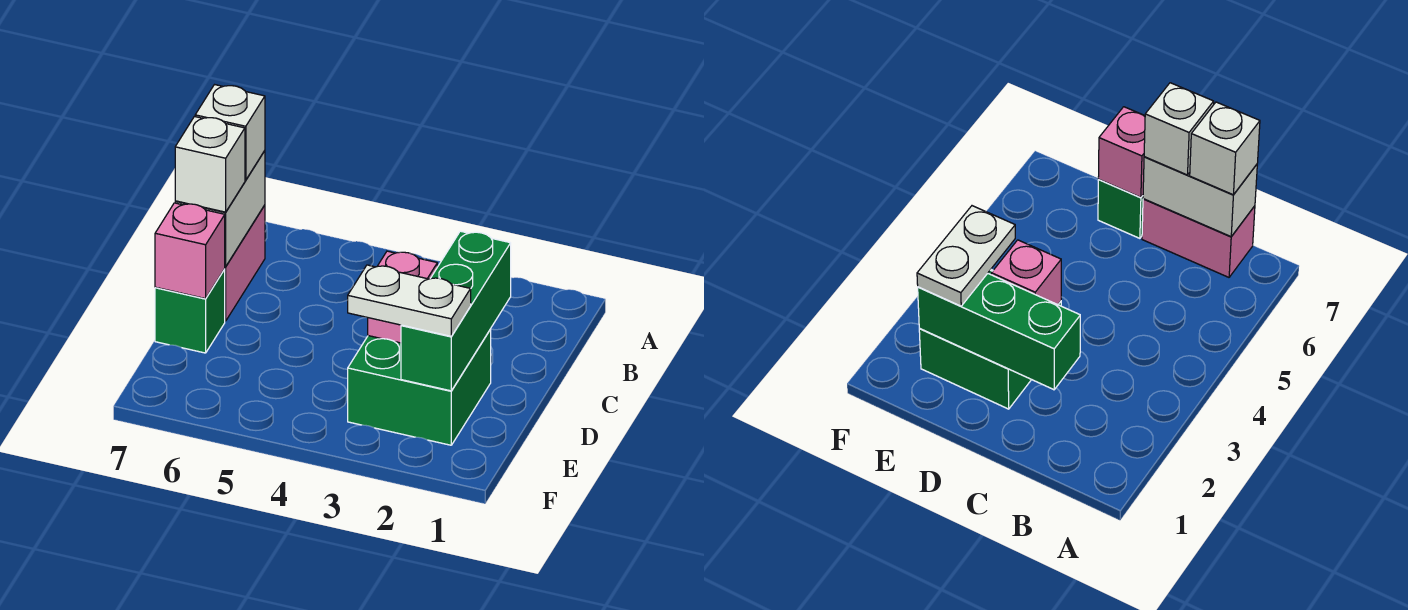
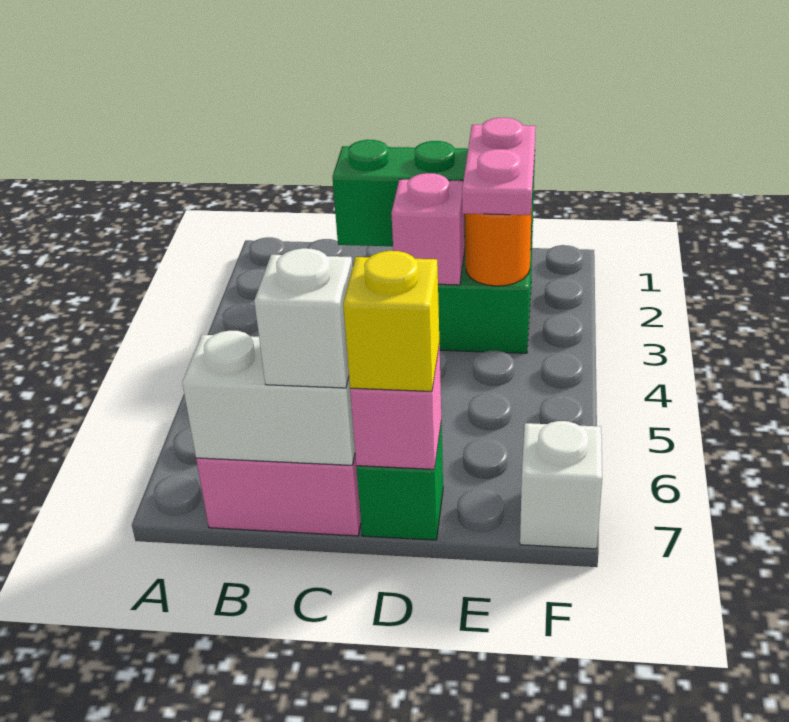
white brick B7 level 3 -> white brick F7 level 1
none -> yellow brick D7 level 3
white plate E2:E3 level 3 -> pink plate E2:E3 level 3
none -> orange round brick E3 level 2

